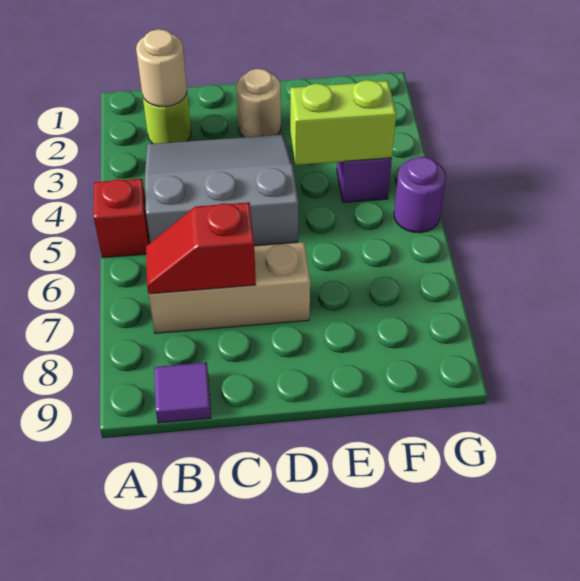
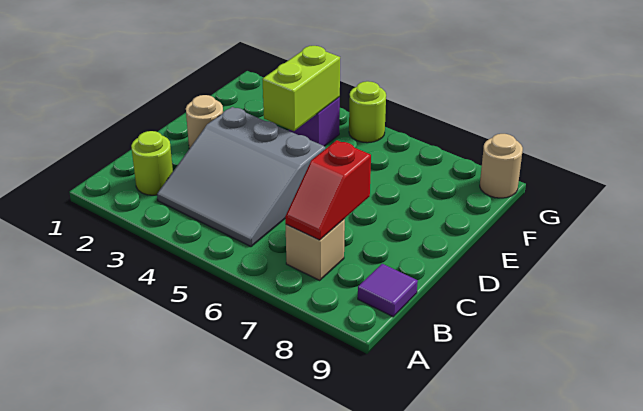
red brick A5 level 1 -> none
tan round brick B2 level 2 -> tan round brick G9 level 1
grey slope B3:D5 level 1 top 5 -> grey slope B3:D5 level 1 top D
tan brick B7:D7 level 1 -> tan brick B7 level 1
purple round brick G5 level 1 -> lime round brick G5 level 1

